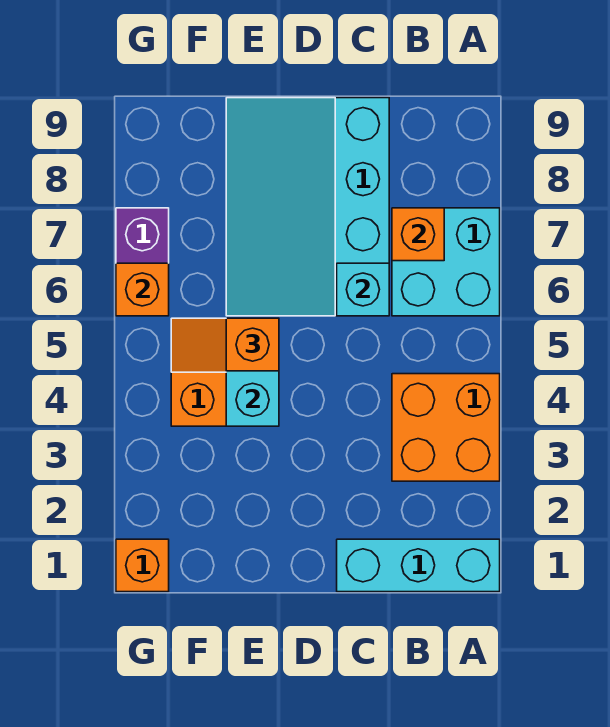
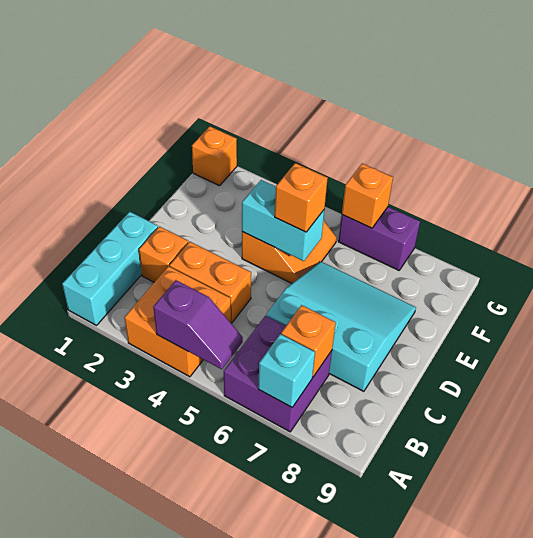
none -> purple slope A4:A5 level 2 top 4
cyan brick A6:B7 level 1 -> purple brick A6:B7 level 1
none -> orange brick C2 level 1
none -> orange brick C3:C4 level 1
cyan slope C6:E9 level 1 top C -> cyan slope C6:E8 level 1 top C
cyan brick C6 level 2 -> cyan brick A7 level 2

